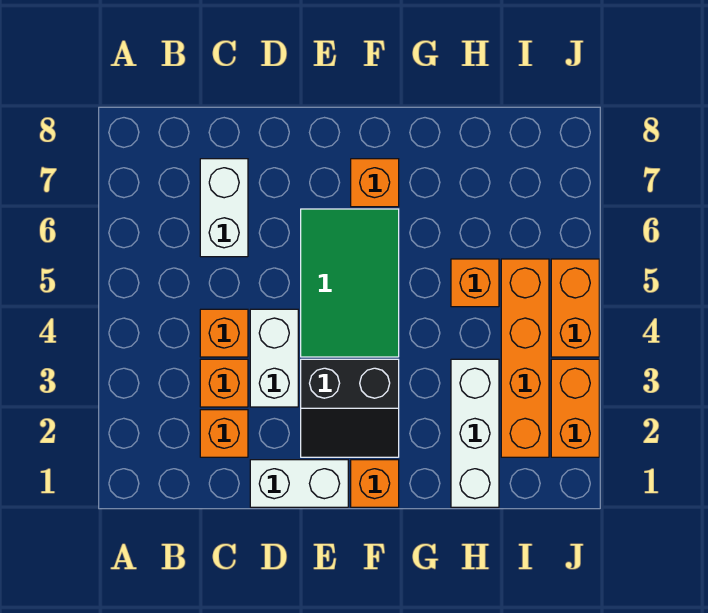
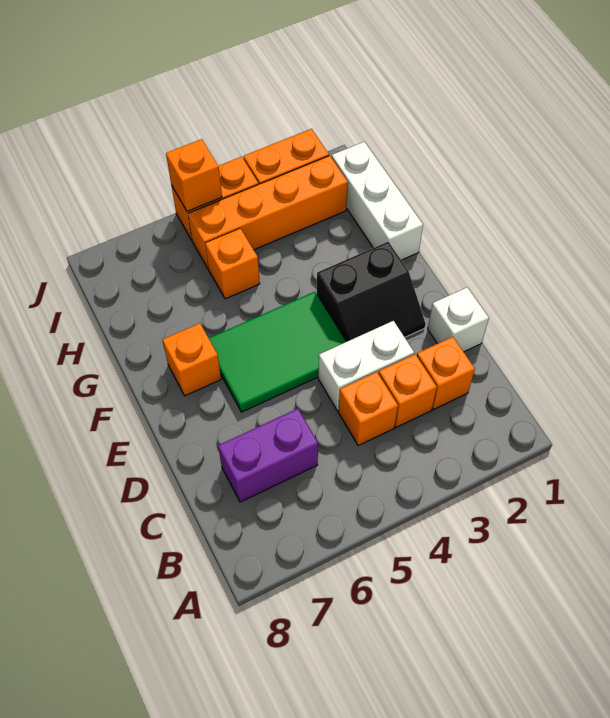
white brick C6:C7 level 1 -> purple brick C6:C7 level 1
white brick D1:E1 level 1 -> white brick D1 level 1
black slope E2:F3 level 1 top 3 -> black slope E2:F3 level 1 top F
orange brick F1 level 1 -> orange brick J5 level 2
white brick H1:H3 level 1 -> white brick G1:I1 level 1

